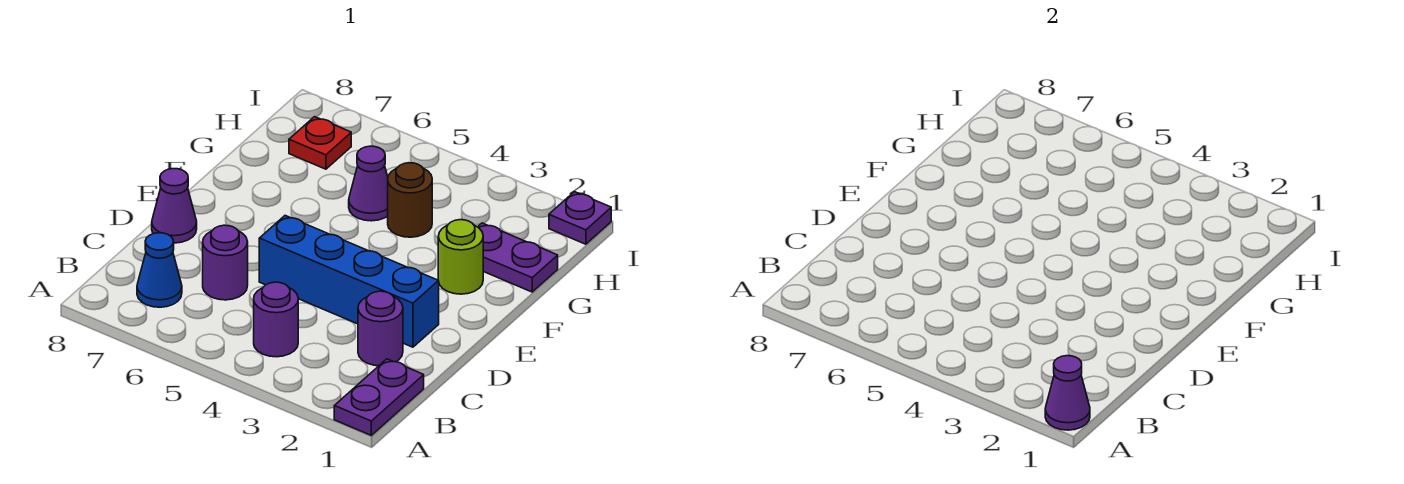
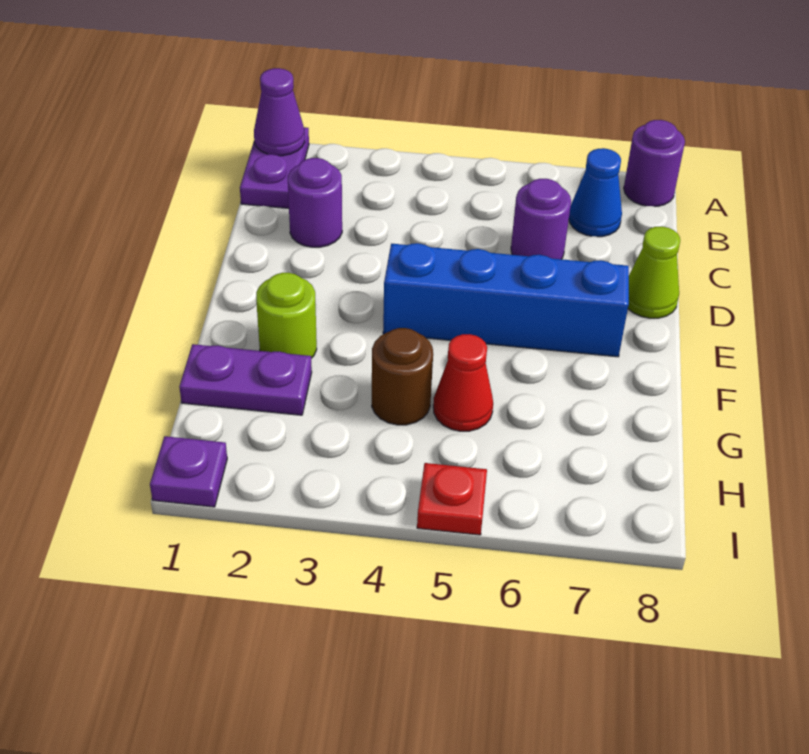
purple round brick B4 level 1 -> purple round brick A8 level 1
blue brick D2:D5 level 1 -> blue brick E4:E7 level 1
purple cone D8 level 1 -> lime cone D8 level 1
purple cone G5 level 1 -> red cone G5 level 1
red plate H7 level 1 -> red plate I5 level 1

